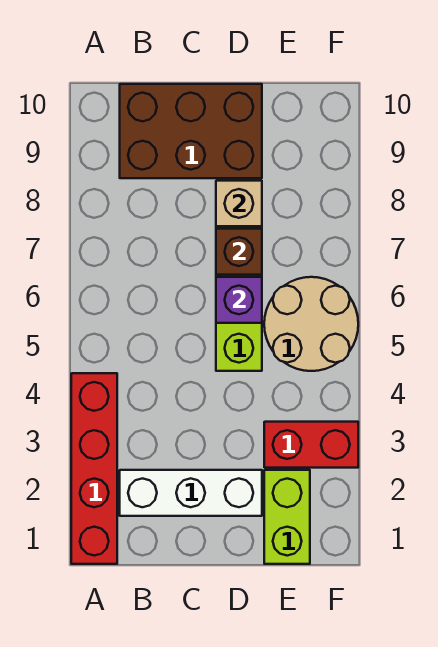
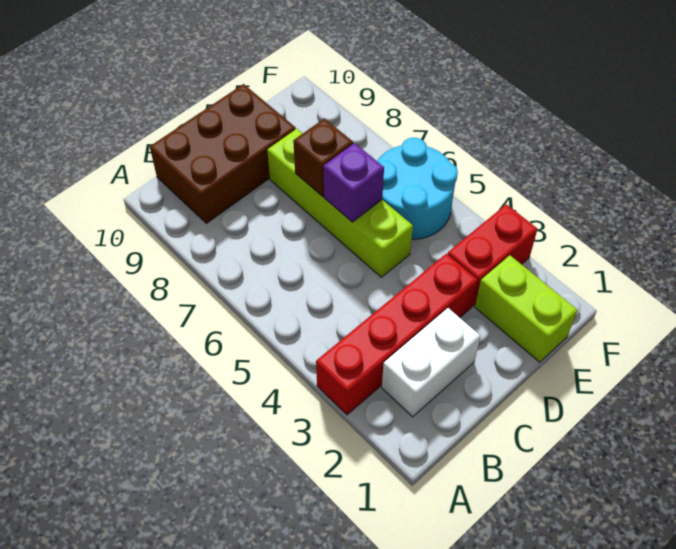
red brick A1:A4 level 1 -> red brick A3:D3 level 1
white brick B2:D2 level 1 -> white brick B2:C2 level 1
tan brick D8 level 2 -> none
tan round brick E5:F6 level 1 -> cyan round brick E5:F6 level 1

